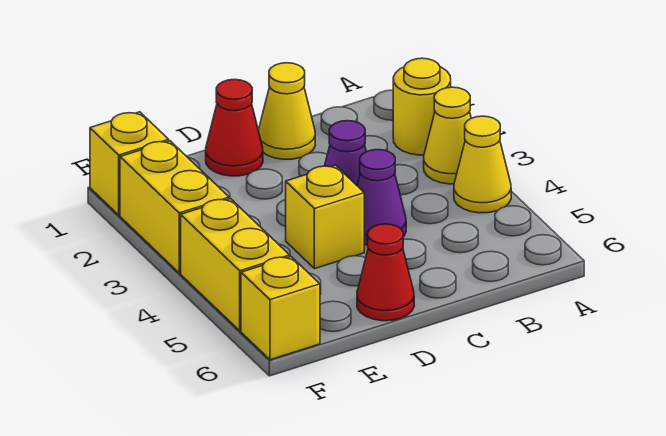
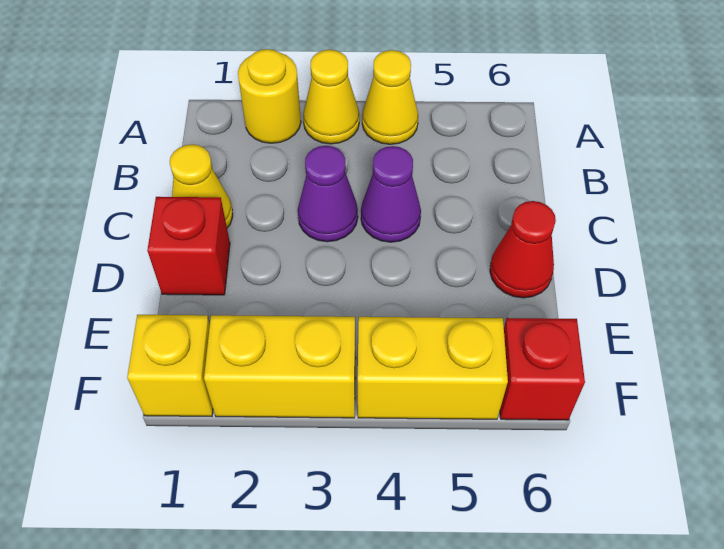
red cone D1 level 1 -> red brick D1 level 1
yellow brick D4 level 1 -> none
yellow brick F6 level 1 -> red brick F6 level 1

